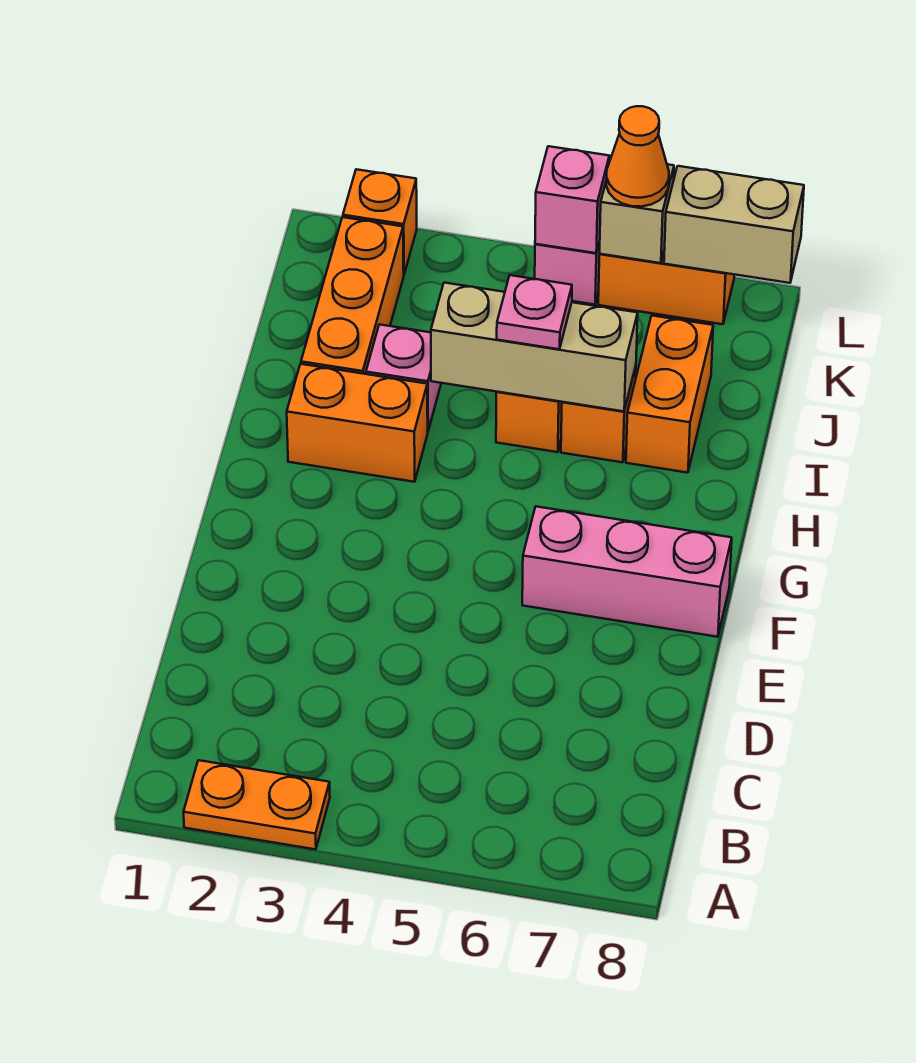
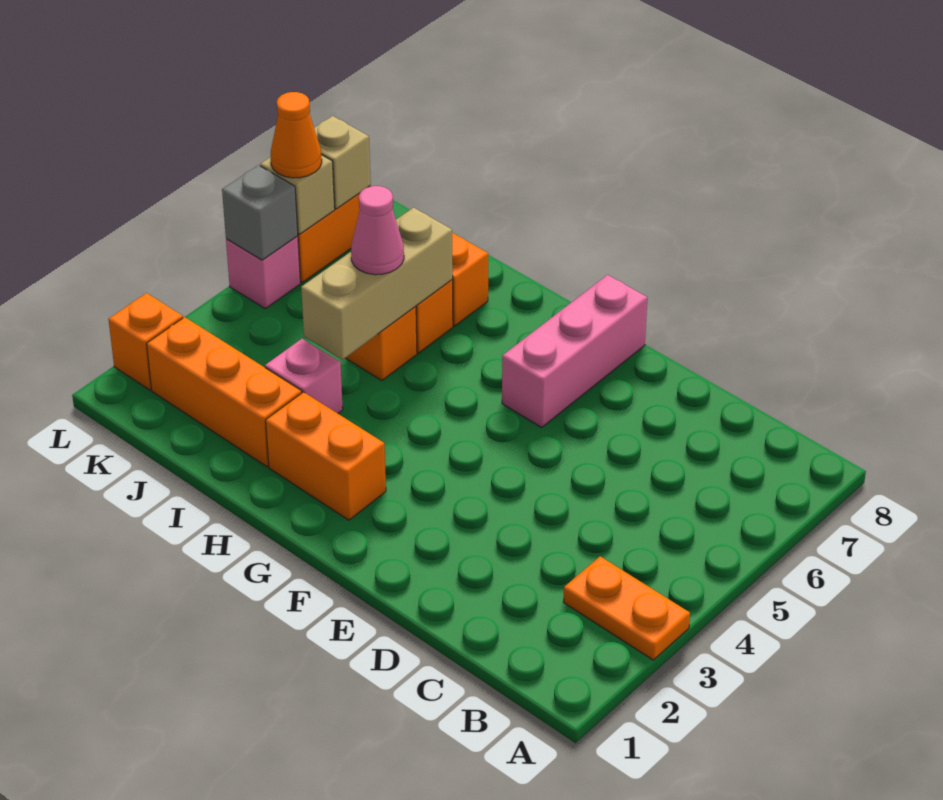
orange plate A2:A3 level 1 -> orange plate A3:B3 level 1
orange brick H2:H3 level 1 -> orange brick G2:H2 level 1
pink plate I5 level 3 -> pink cone I5 level 3
pink brick L5 level 2 -> grey brick L5 level 2
tan brick L7:L8 level 2 -> tan brick L7 level 2

